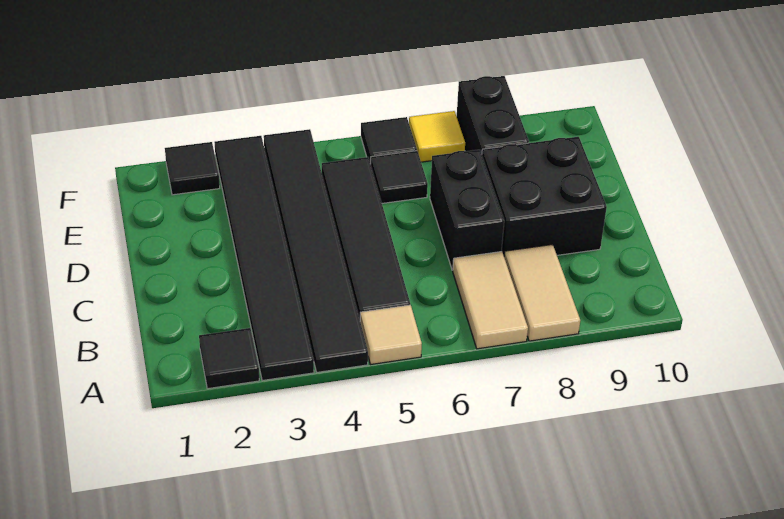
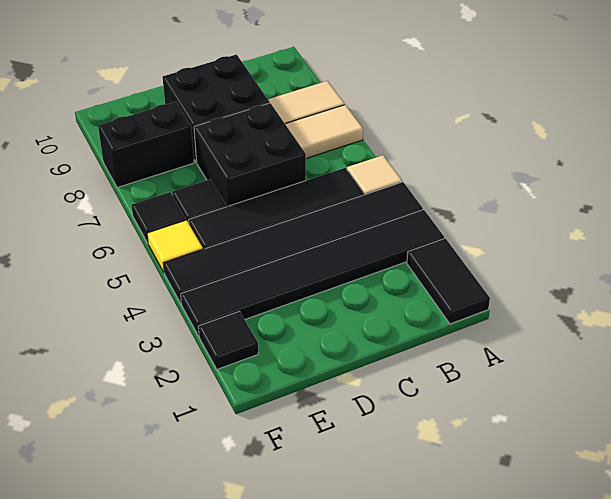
black tile A2 level 1 -> black tile A1:A2 level 1
black brick C7:D7 level 1 -> black brick C6:D7 level 1
yellow tile F7 level 1 -> yellow tile F5 level 1

